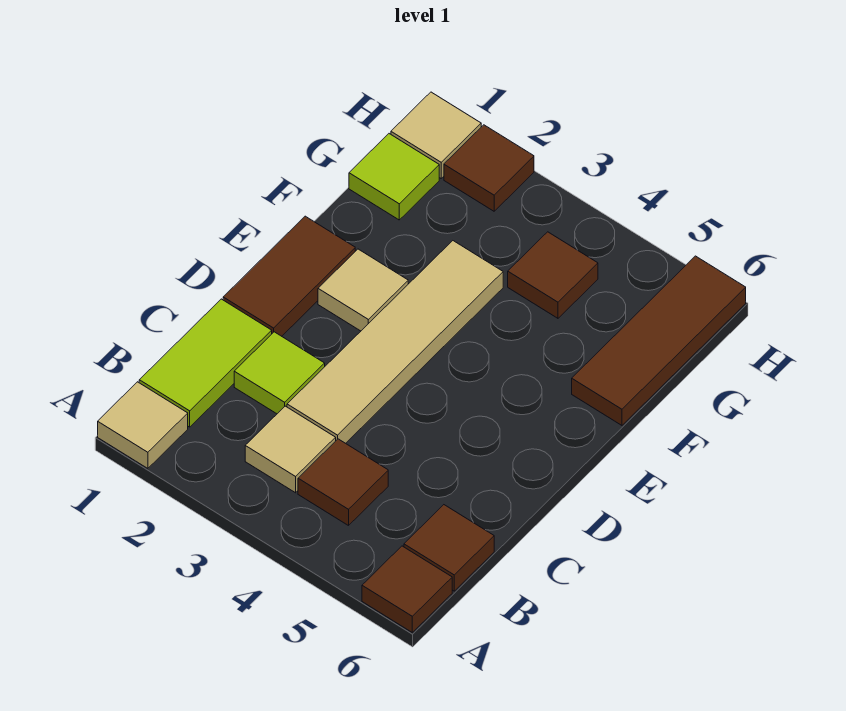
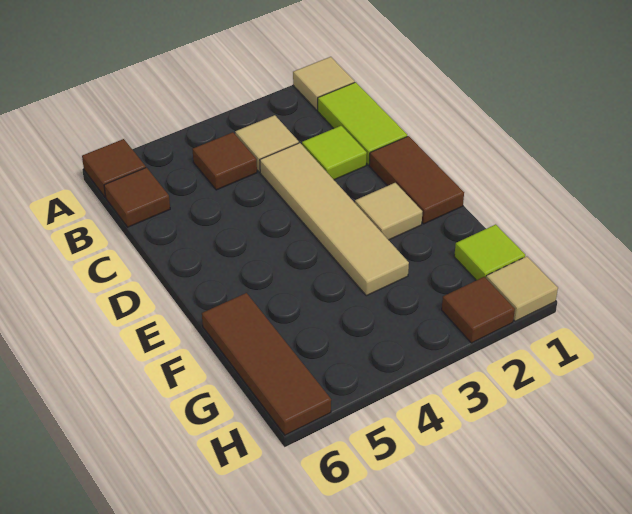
brown tile G4 level 1 -> none

